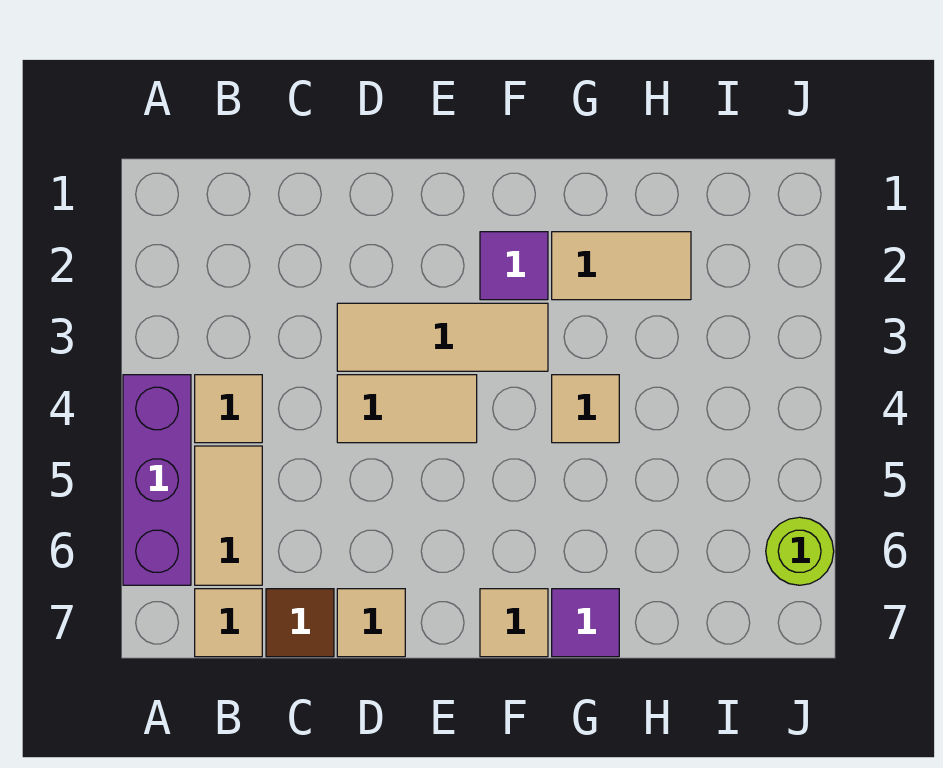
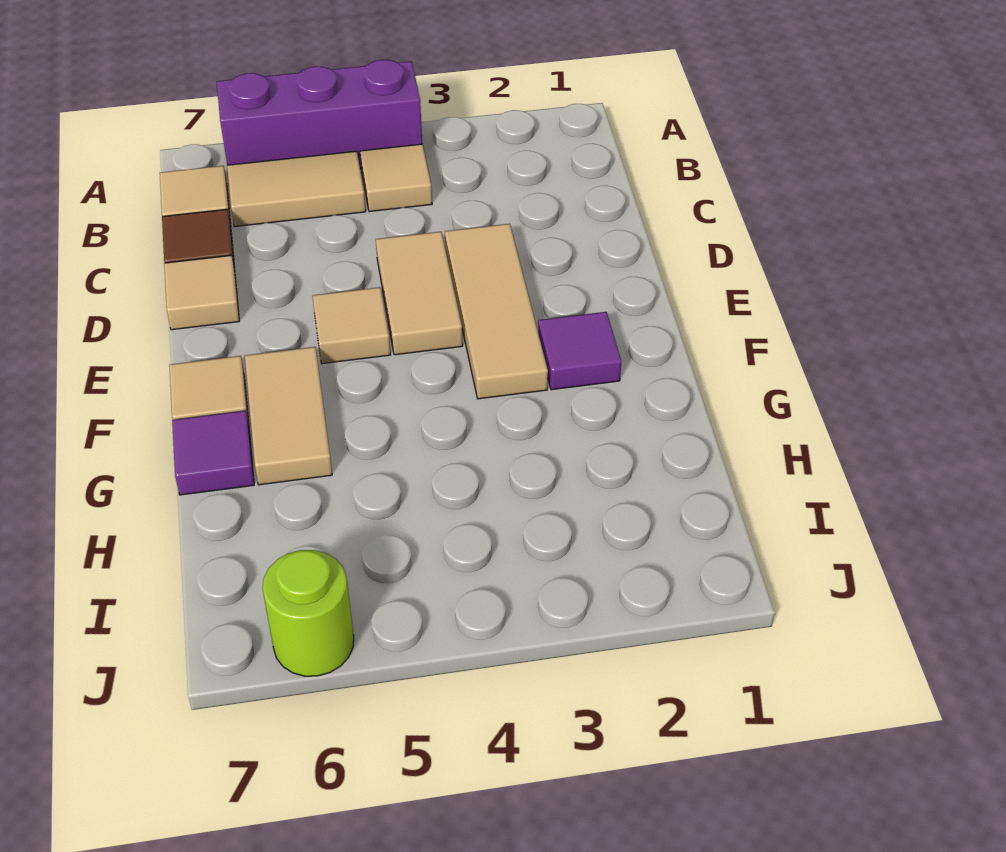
tan tile G2:H2 level 1 -> tan tile F6:G6 level 1
tan tile G4 level 1 -> tan tile E5 level 1

